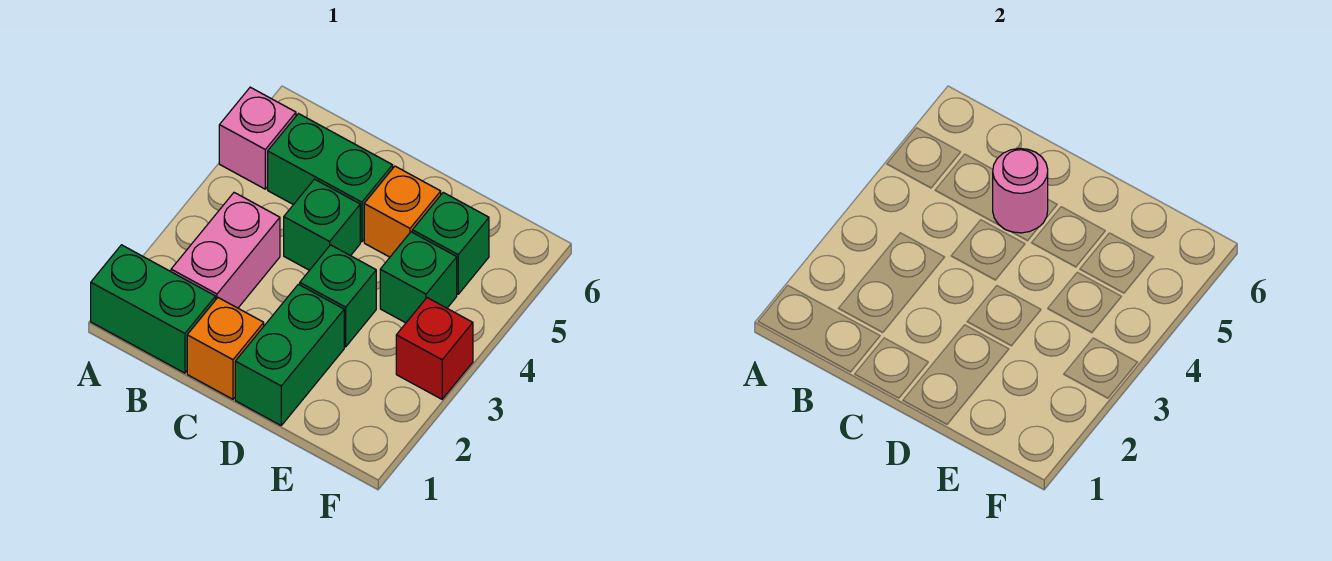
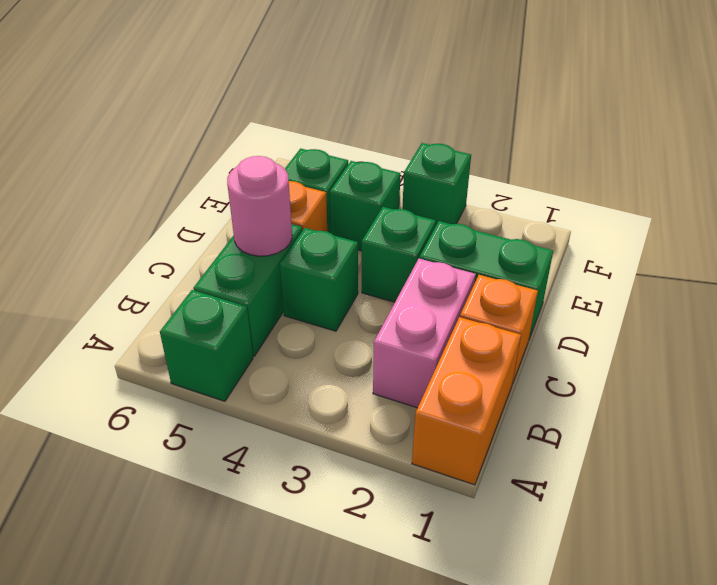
green brick A1:B1 level 1 -> orange brick A1:B1 level 1
pink brick A5 level 1 -> green brick A5 level 1
pink brick B2:B3 level 1 -> pink brick B2:C2 level 1
red brick F3 level 1 -> green brick F3 level 1

